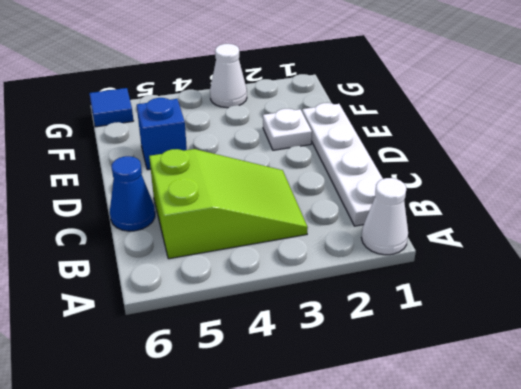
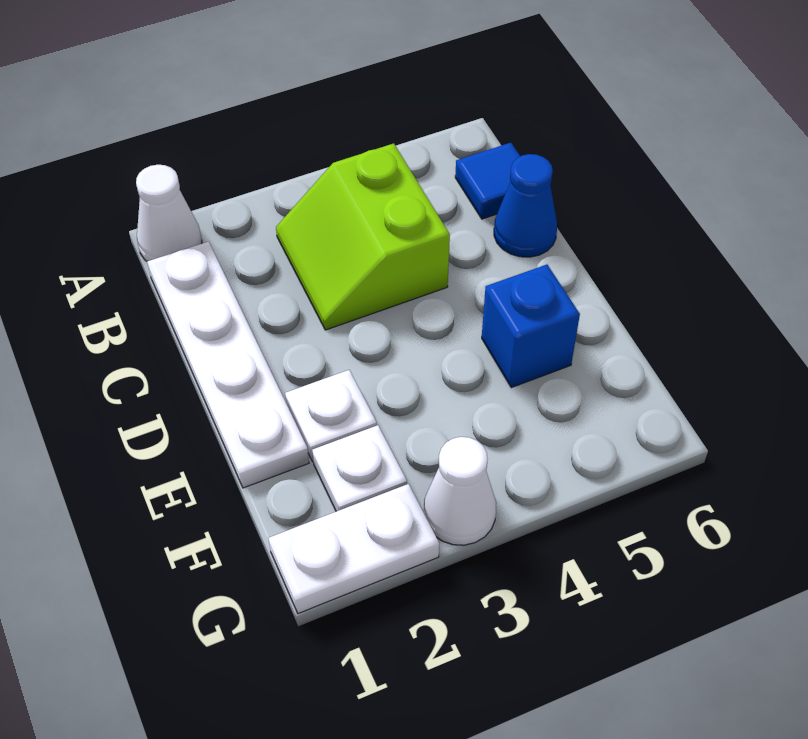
lime slope B3:C5 level 1 top 5 -> lime slope B3:C4 level 1 top 4
none -> white plate F2 level 1
none -> white plate G1:G2 level 1
blue tile G6 level 1 -> blue tile B6 level 1

